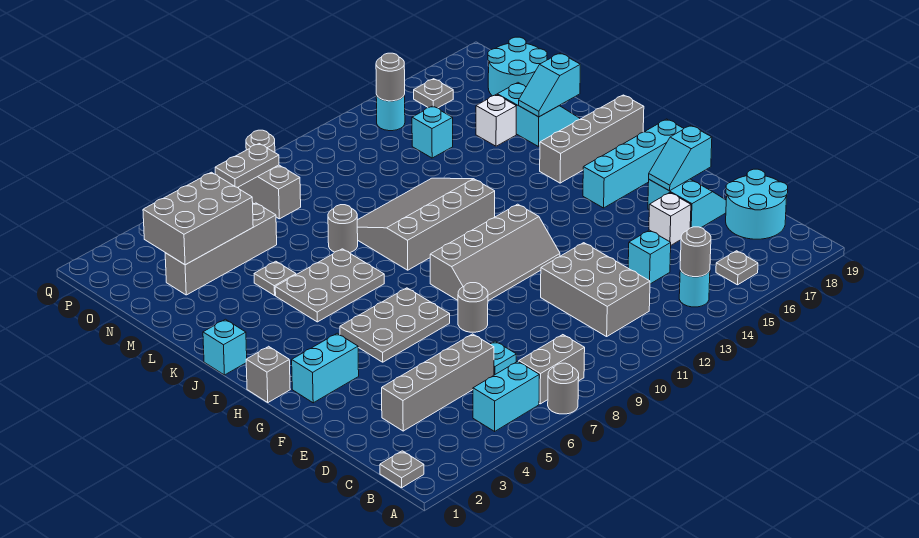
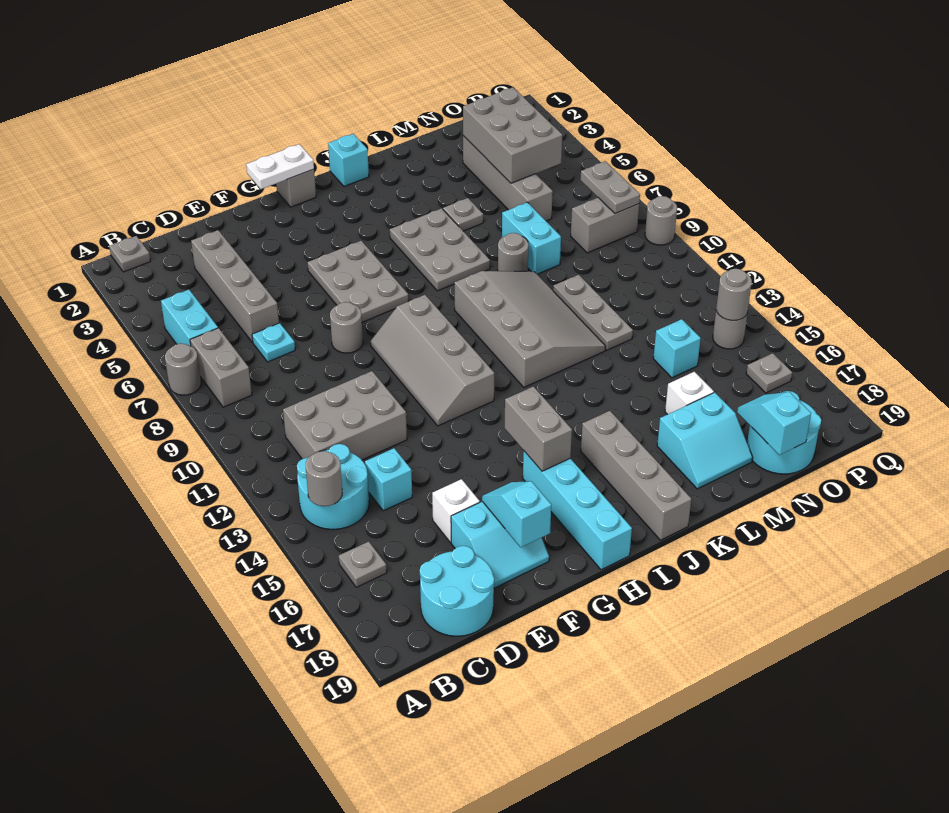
cyan round brick B14 level 1 -> cyan round brick B13:C14 level 1
none -> white plate G1:H1 level 2
cyan brick G2:G3 level 1 -> cyan brick M7:M8 level 1
none -> grey brick H15:H16 level 2
cyan slope L17:L18 level 2 top 18 -> cyan slope N18:N19 level 2 top 19
none -> grey plate M10:M12 level 1
cyan round brick P14 level 1 -> grey round brick P14 level 1

